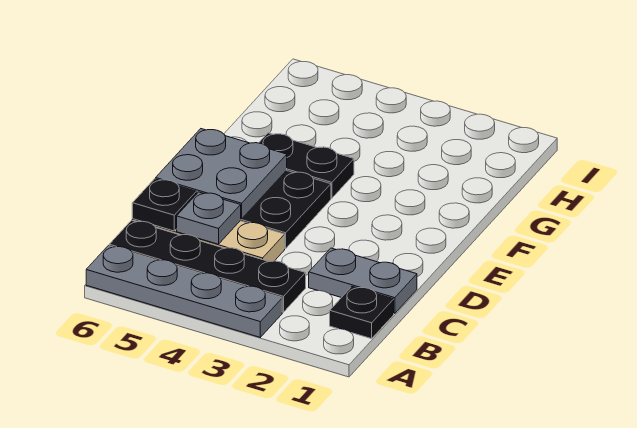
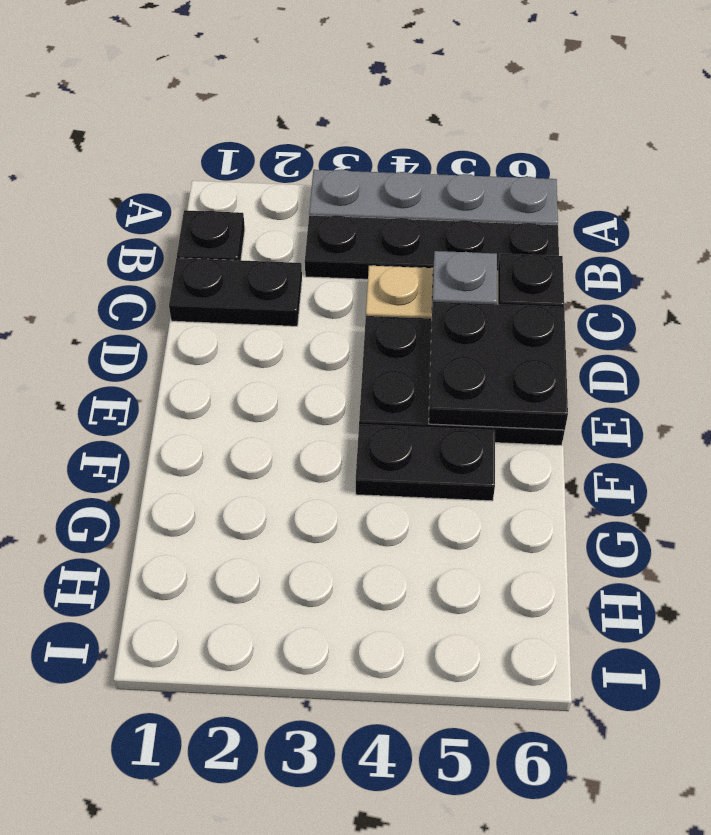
grey plate C1:C2 level 1 -> black plate C1:C2 level 1
grey plate D5:E6 level 2 -> black plate D5:E6 level 2

